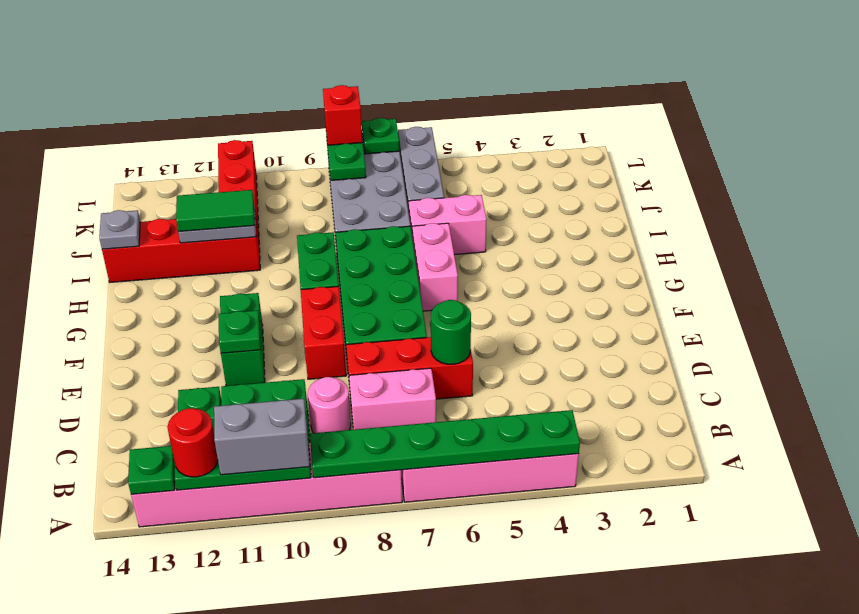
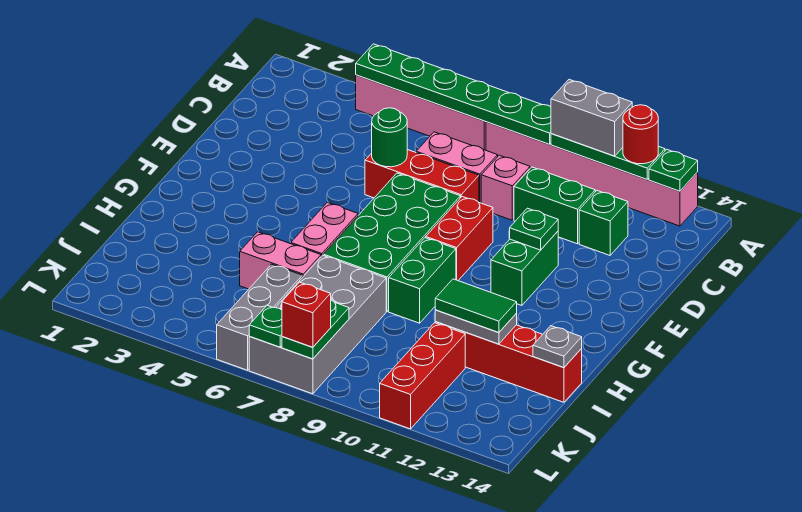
pink round brick C9 level 1 -> pink brick C9 level 1

